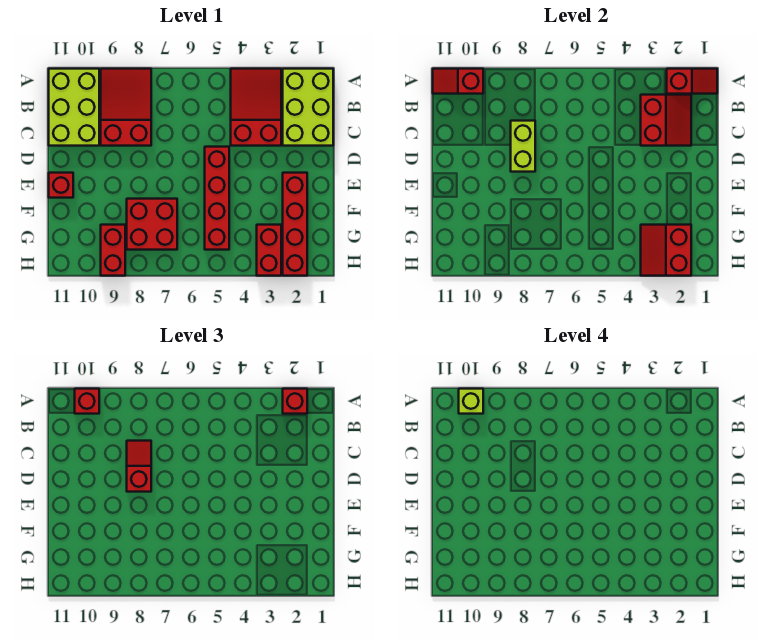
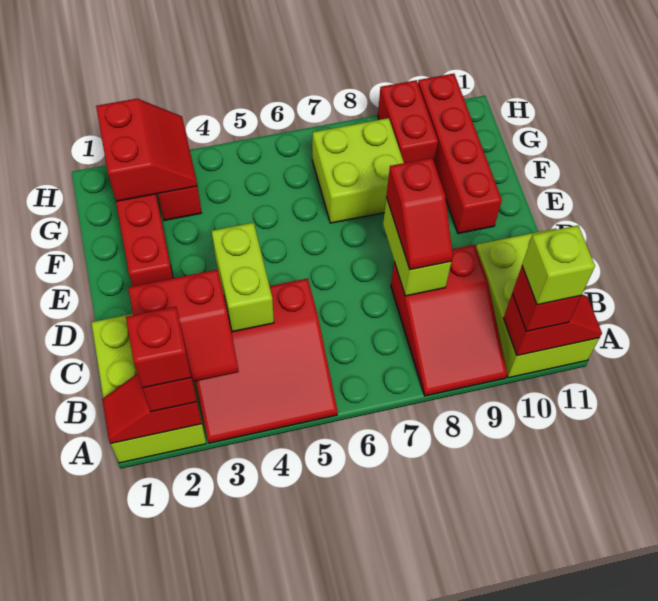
red slope A3:C4 level 1 top C -> red slope A3:C5 level 1 top C
red slope B2:C3 level 2 top 3 -> red slope B2:C3 level 2 top C
none -> lime brick C4:D4 level 2
red brick D5:G5 level 1 -> red brick E10:H10 level 1
red brick E11 level 1 -> red brick A2 level 4
red brick F7:G8 level 1 -> lime brick F7:G8 level 1

